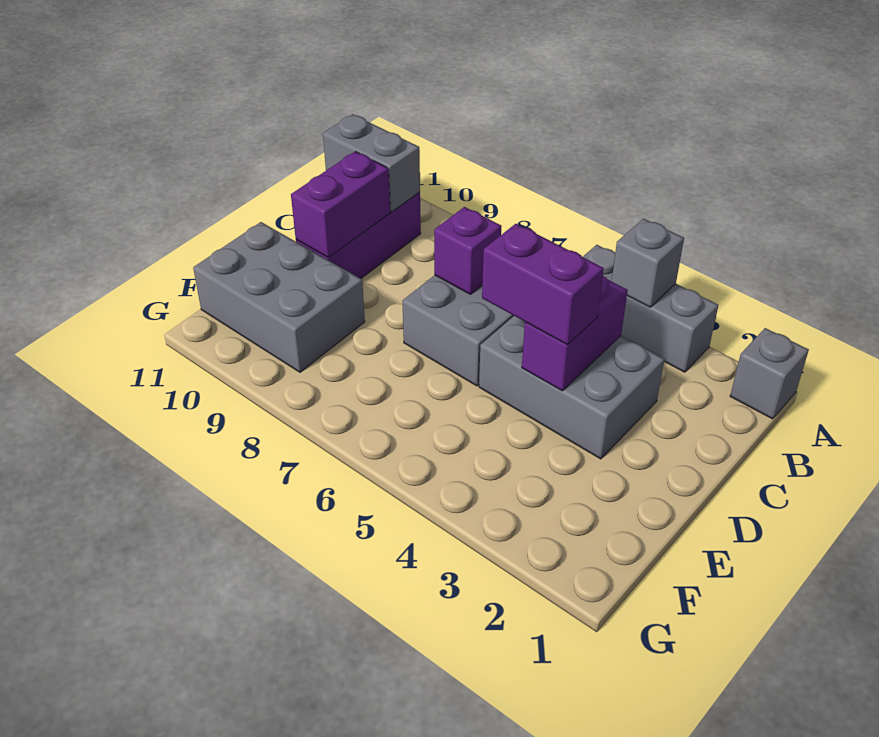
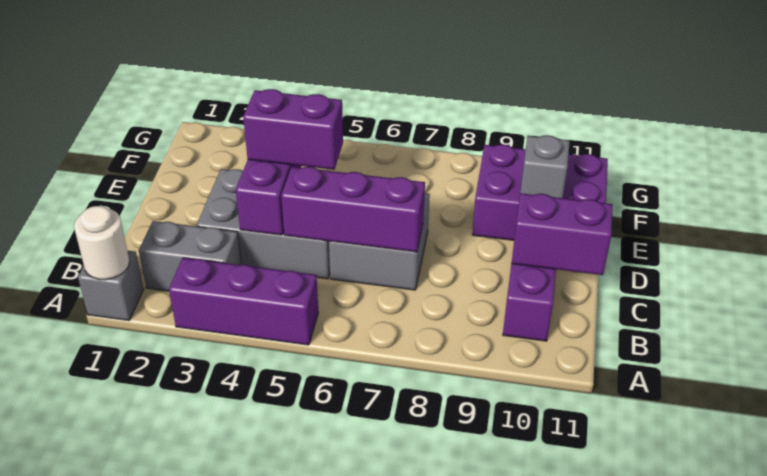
none -> white round brick A1 level 2
grey brick A3:A5 level 1 -> purple brick A3:A5 level 1
grey brick A4 level 2 -> grey brick E10 level 2
grey brick B10:B11 level 2 -> grey brick B2:B3 level 1
purple brick C7 level 2 -> purple brick C5:C7 level 2
purple brick C10:D10 level 2 -> purple brick C10:C11 level 2
grey brick E9:F11 level 1 -> purple brick E9:F11 level 1

